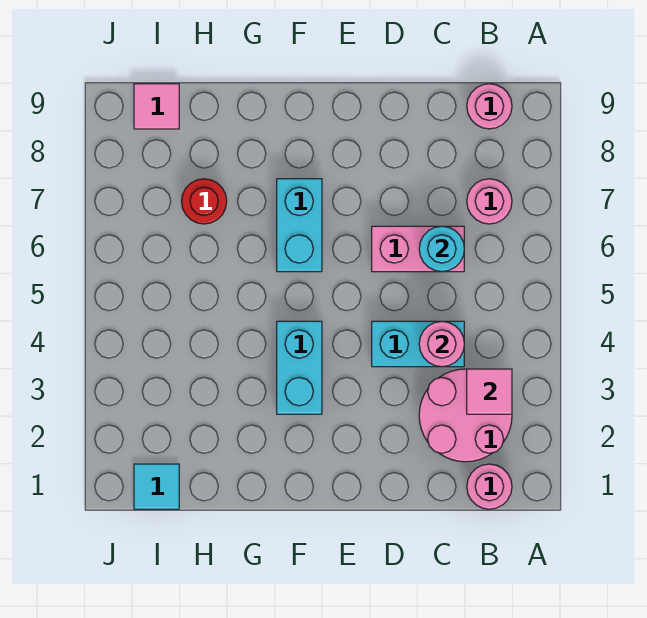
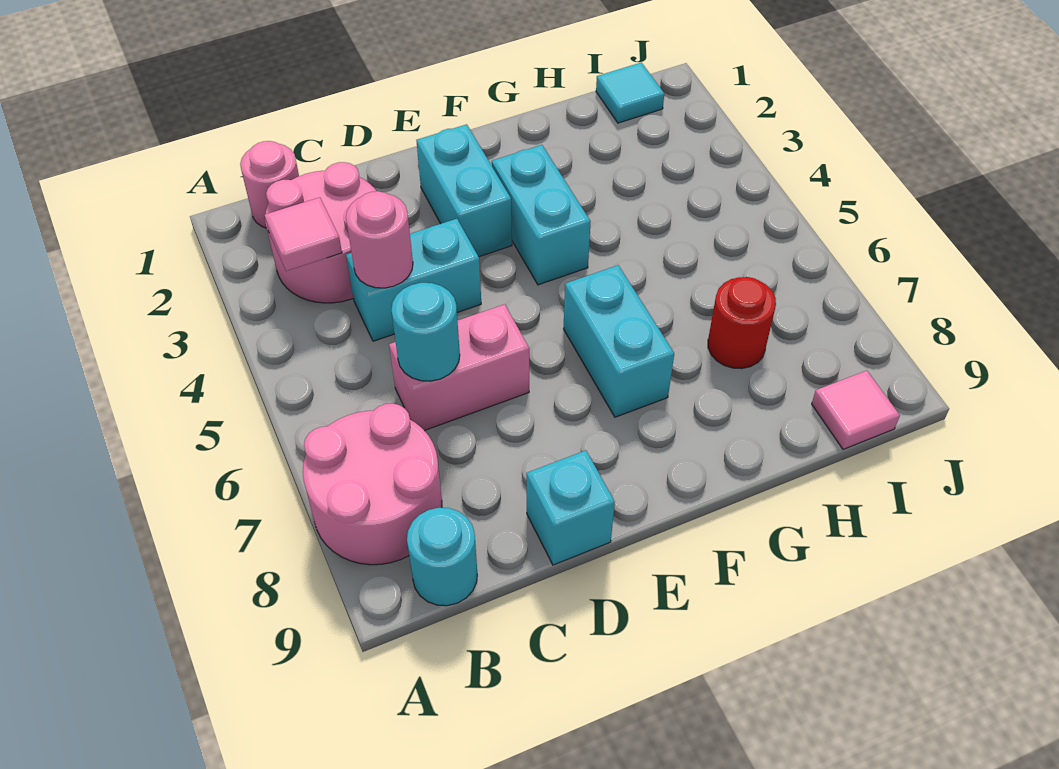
pink round brick B7 level 1 -> pink round brick A7:B8 level 1
pink round brick B9 level 1 -> cyan round brick B9 level 1
none -> cyan brick D9 level 1
none -> cyan brick E2:E3 level 1

